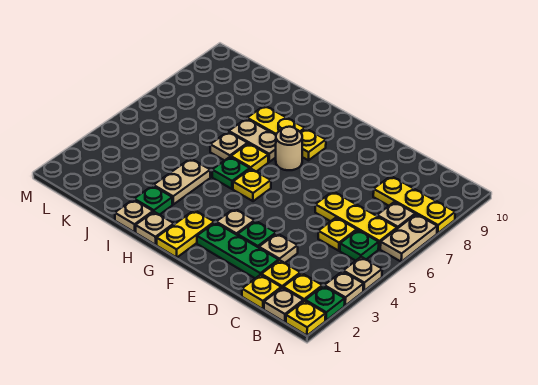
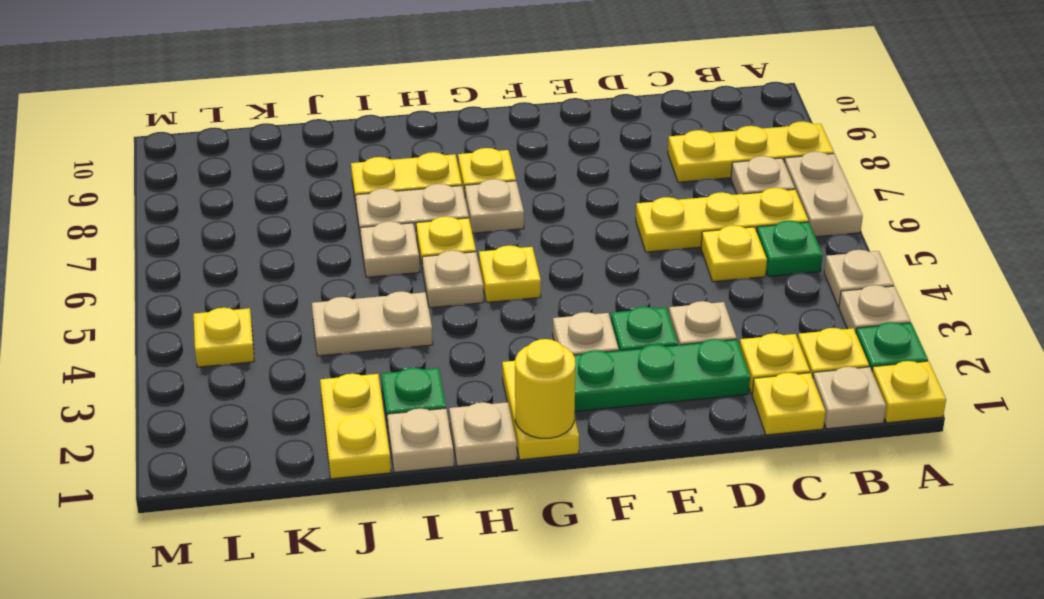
none -> yellow round brick G1 level 2
tan round brick G7 level 1 -> tan plate G7 level 1
green plate H5 level 1 -> tan plate H5 level 1
tan plate I3:I4 level 1 -> tan plate I4:J4 level 1
none -> yellow plate J1:J2 level 1
none -> yellow plate L4 level 1

